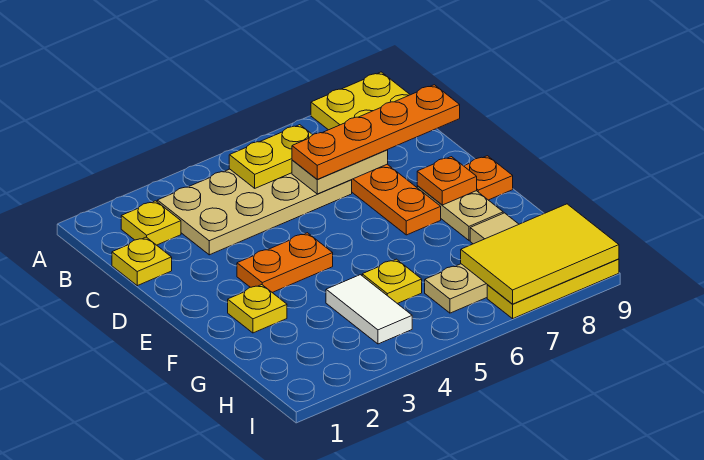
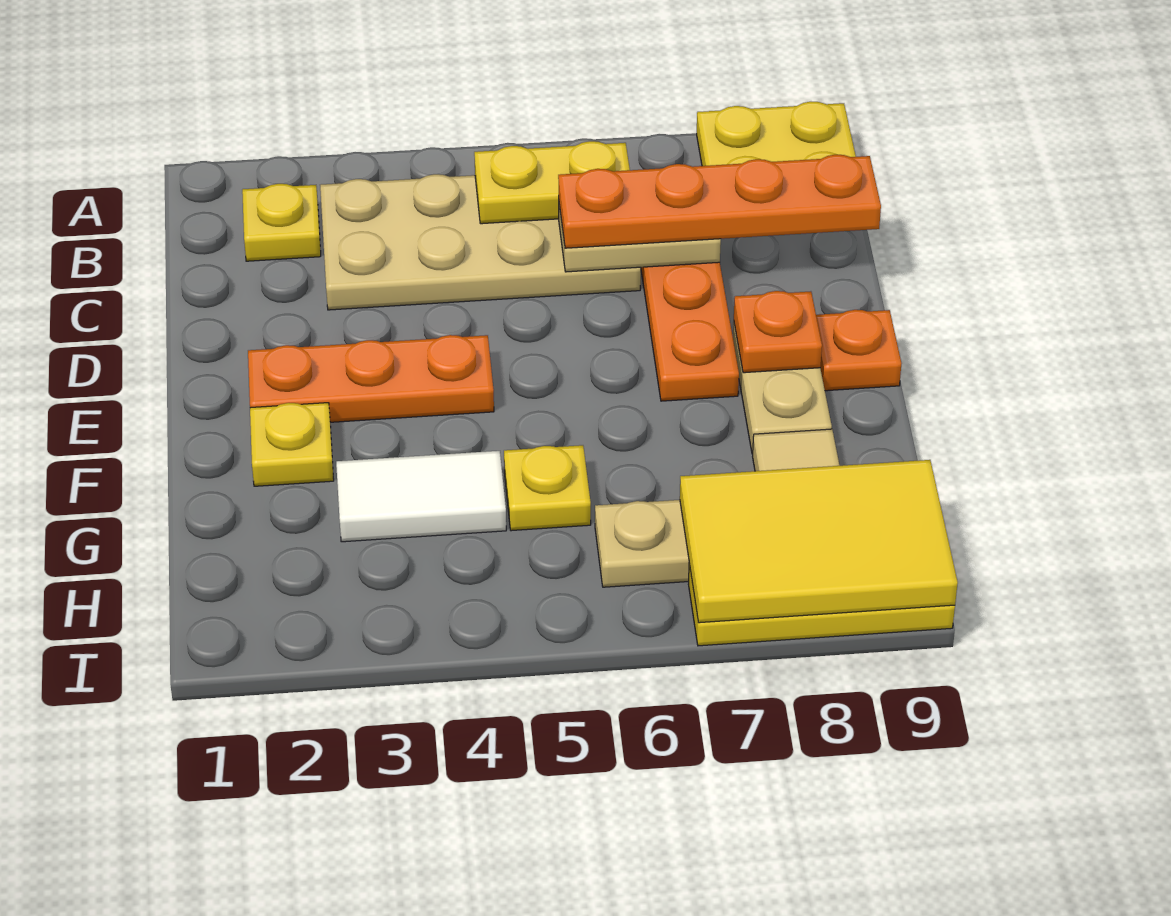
yellow plate C1 level 1 -> none
orange plate E3:E4 level 1 -> orange plate E2:E4 level 1
white tile G4:H4 level 1 -> white tile G3:G4 level 1

